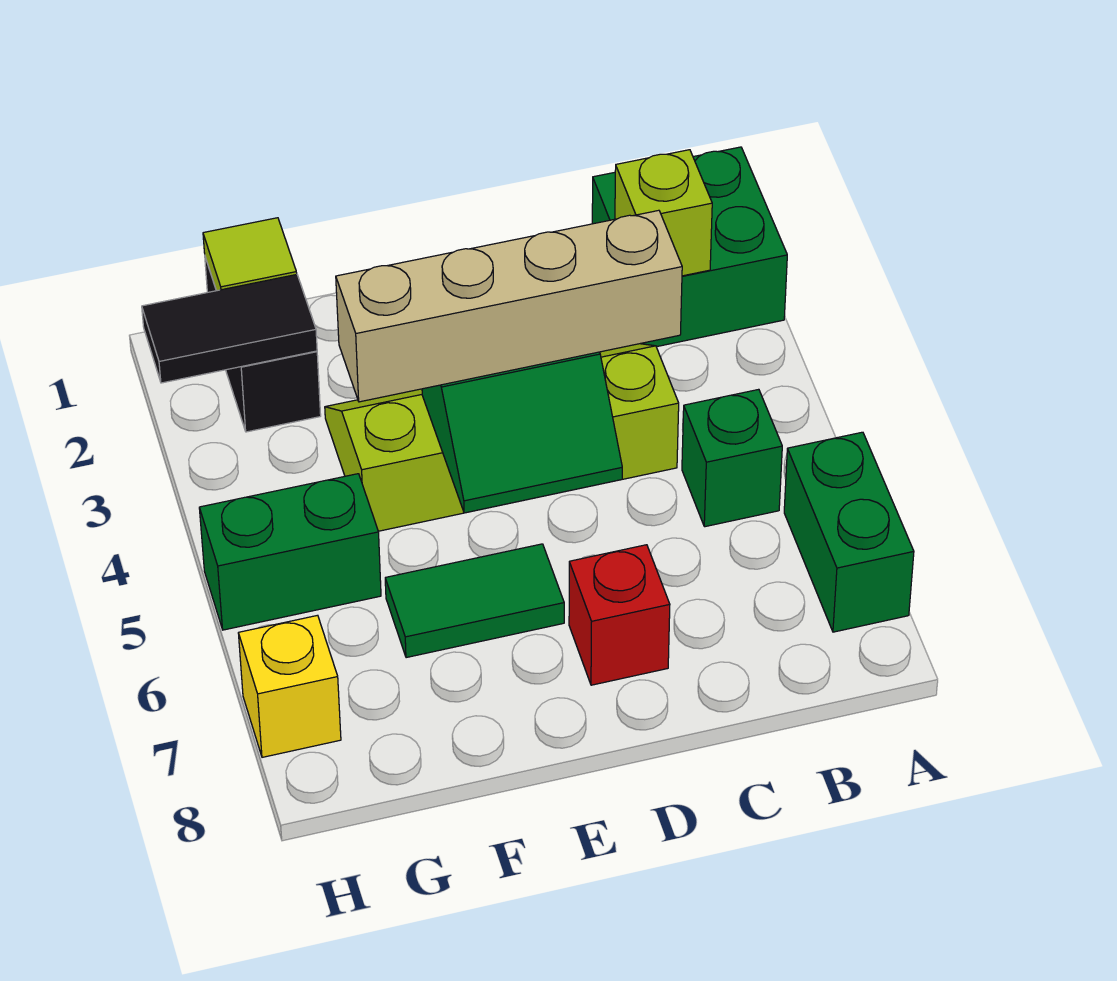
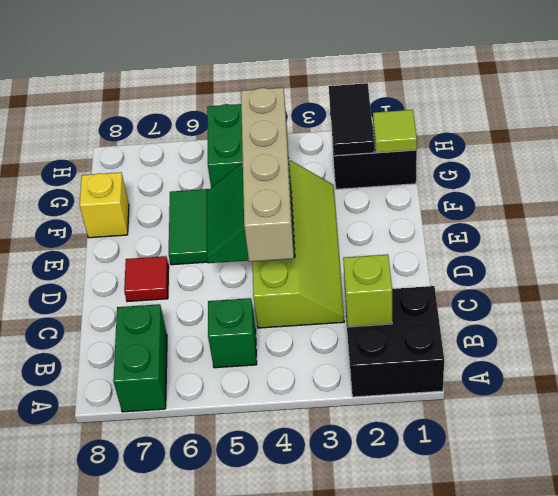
green brick A1:B2 level 1 -> black brick A1:B2 level 1
green brick A6:A7 level 1 -> green brick A7:B7 level 1
red brick D7 level 1 -> red tile D7 level 1
yellow brick H7 level 1 -> yellow brick F8 level 1

